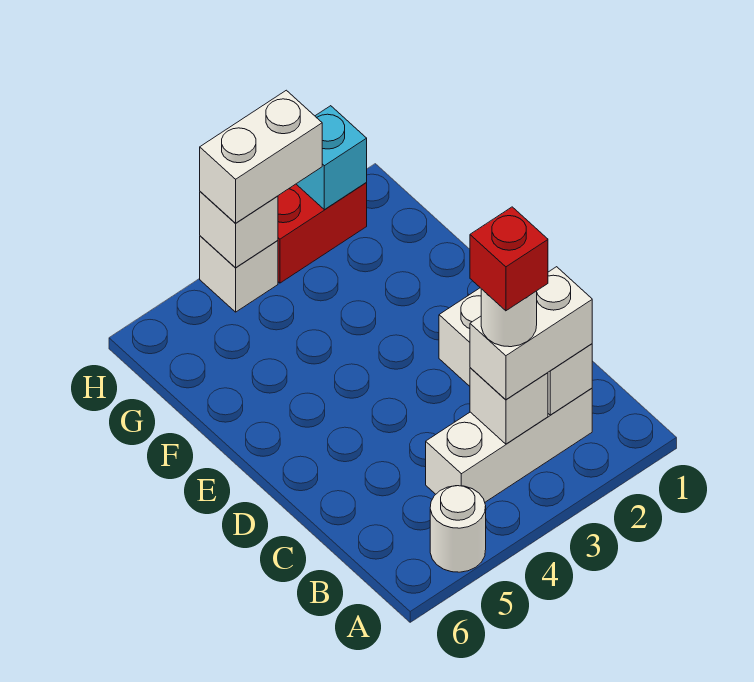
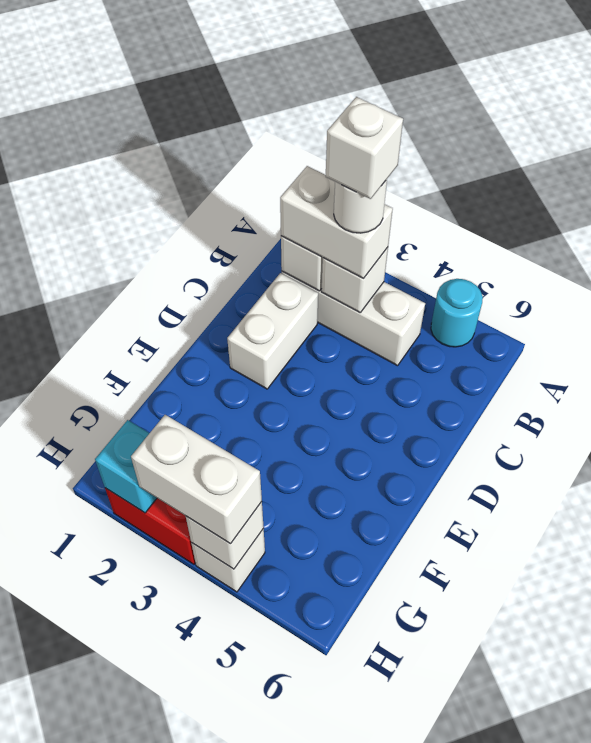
white round brick A5 level 1 -> cyan round brick A5 level 1
red brick B3 level 5 -> white brick B3 level 5

